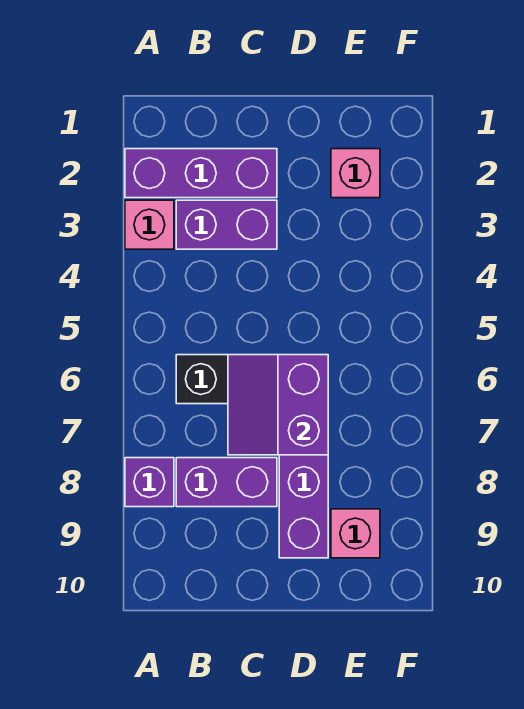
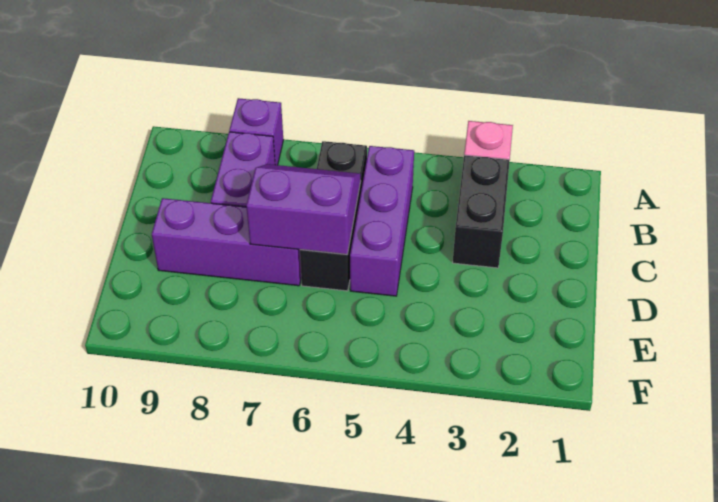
purple brick A2:C2 level 1 -> purple brick B5:D5 level 1
purple brick B3:C3 level 1 -> black brick B3:C3 level 1
pink brick E2 level 1 -> none
pink brick E9 level 1 -> none

